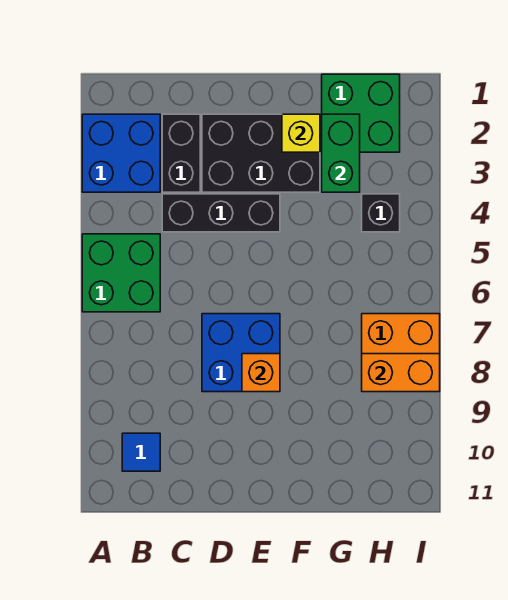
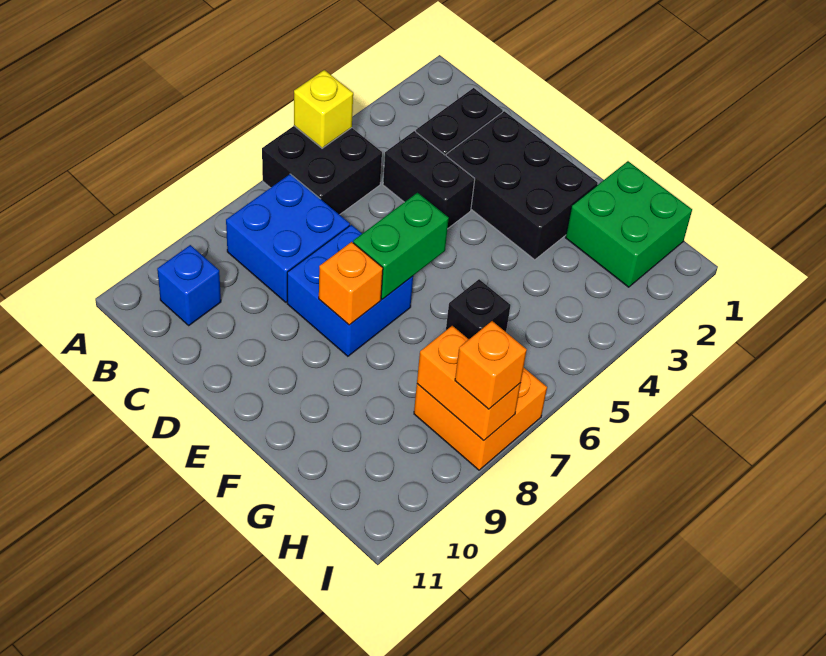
blue brick A2:B3 level 1 -> blue brick B7:C8 level 1
green brick A5:B6 level 1 -> black brick A5:B6 level 1
blue tile B10 level 1 -> blue brick B10 level 1
black brick C4:E4 level 1 -> black brick C4:D4 level 1
yellow brick F2 level 2 -> yellow brick A5 level 2
green brick G2:G3 level 2 -> green brick E6:E7 level 2
black brick H4 level 1 -> black brick G6 level 1
none -> orange brick I8 level 3

